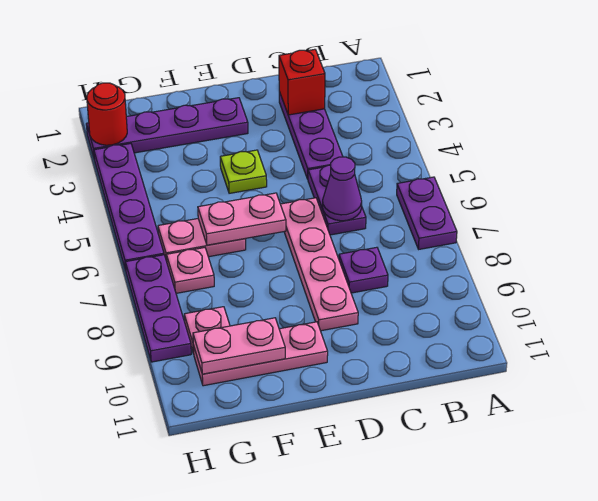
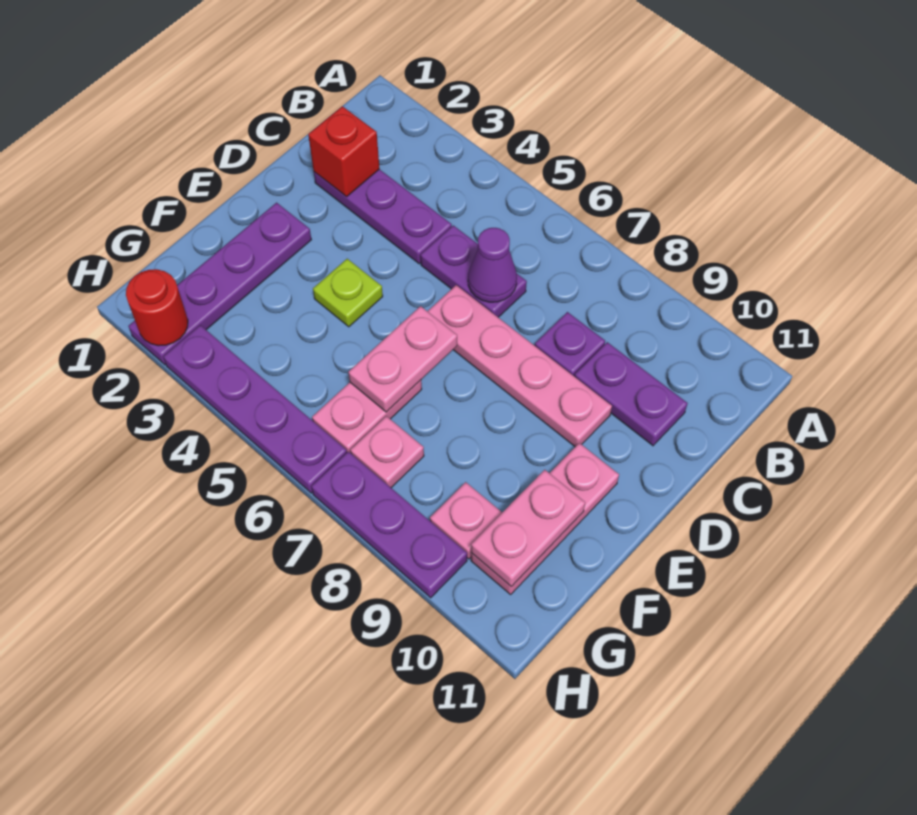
purple plate A6:A7 level 1 -> purple plate C9:C10 level 1

